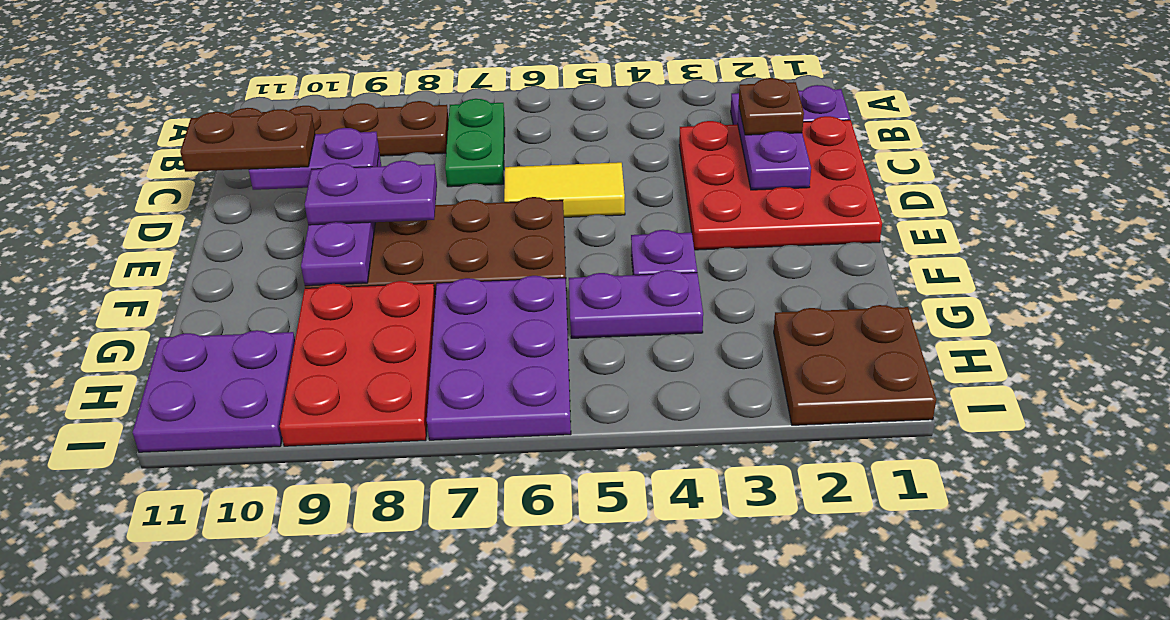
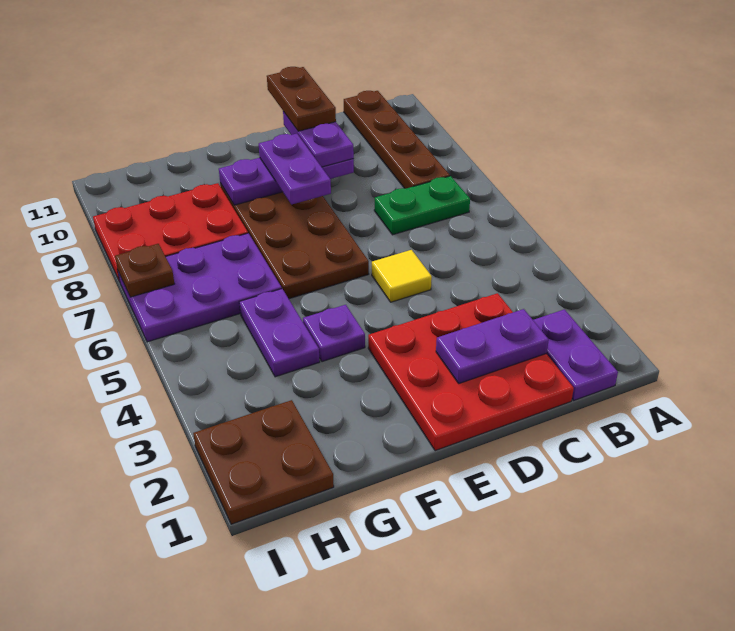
brown plate C2 level 3 -> brown plate I7 level 2
yellow tile D5:D6 level 1 -> yellow tile D5 level 1
purple plate H10:I11 level 1 -> none

